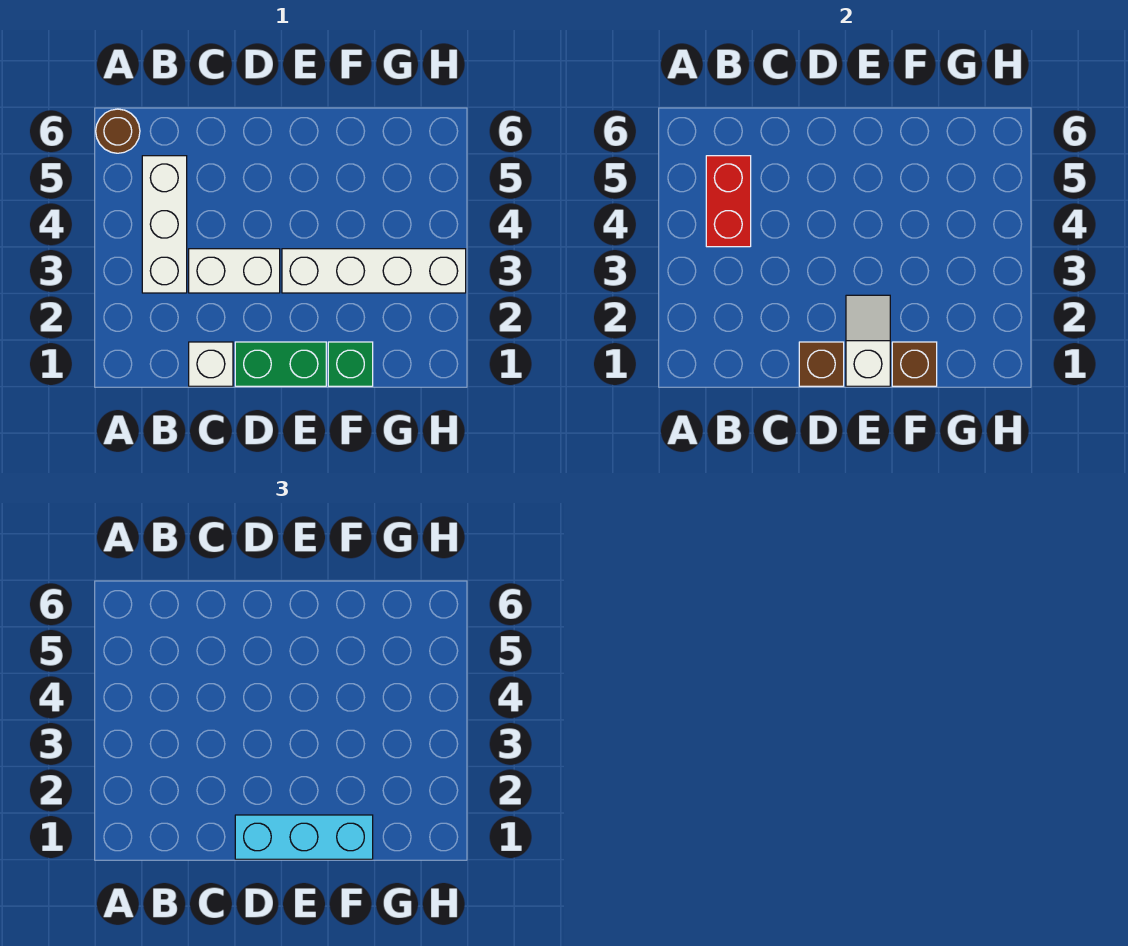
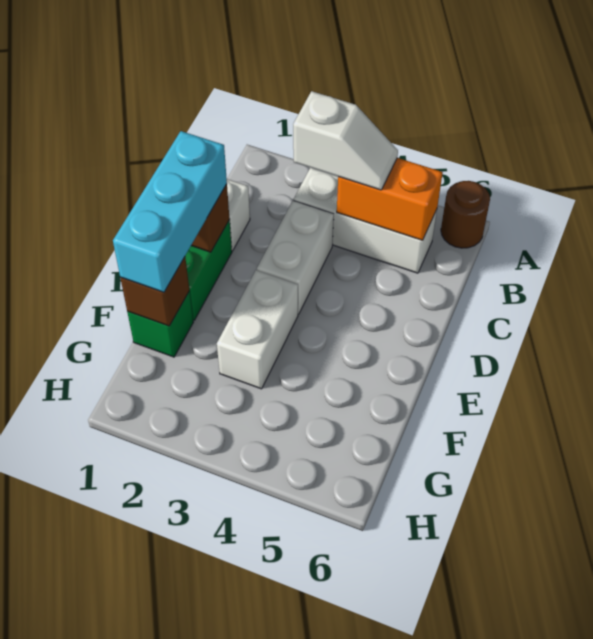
red brick B4:B5 level 2 -> orange brick B4:B5 level 2
white slope E1:E2 level 2 top 1 -> white slope B3:B4 level 3 top 3
white brick E3:H3 level 1 -> white brick E3:F3 level 1

